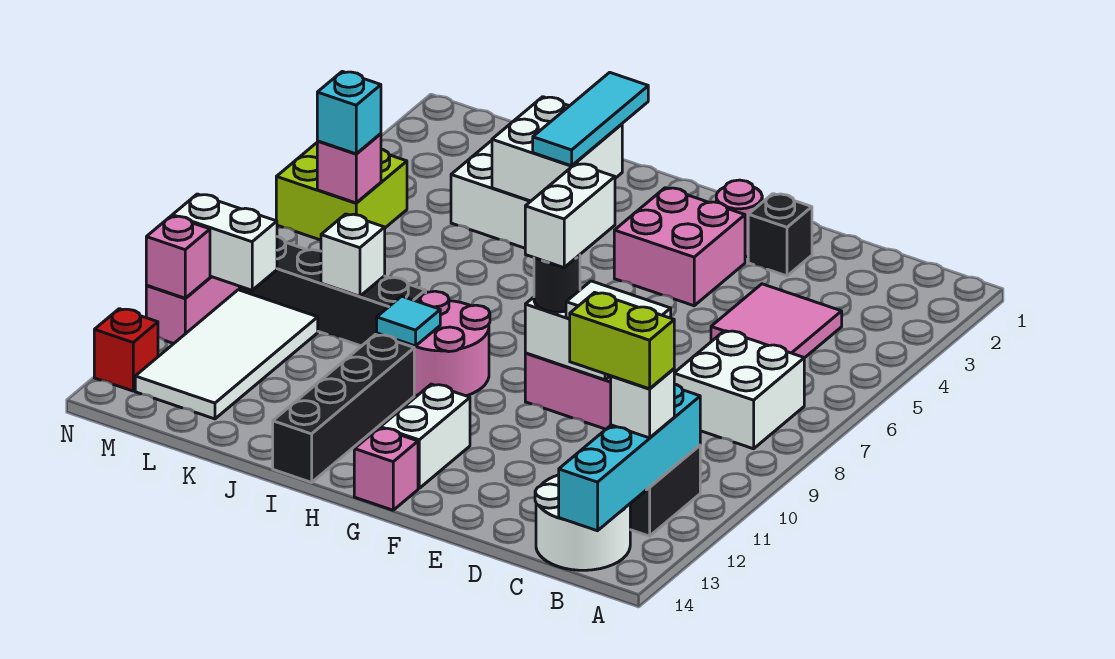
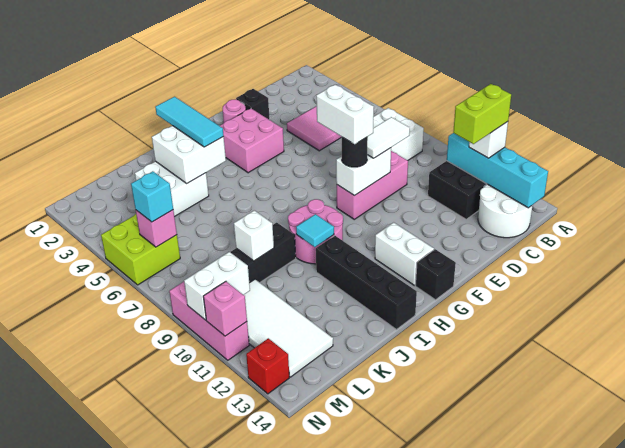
pink brick G14 level 1 -> black brick G14 level 1

